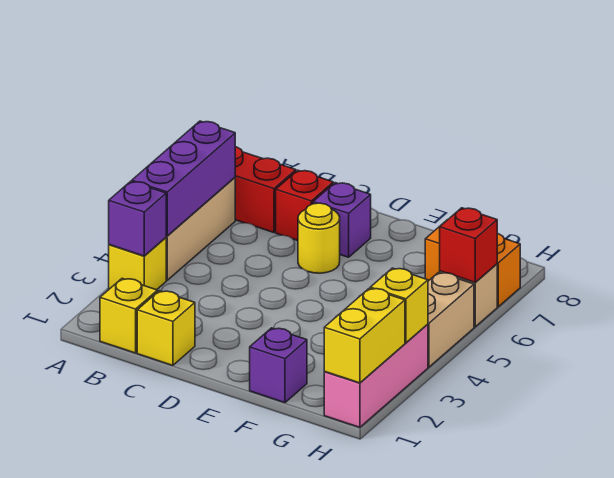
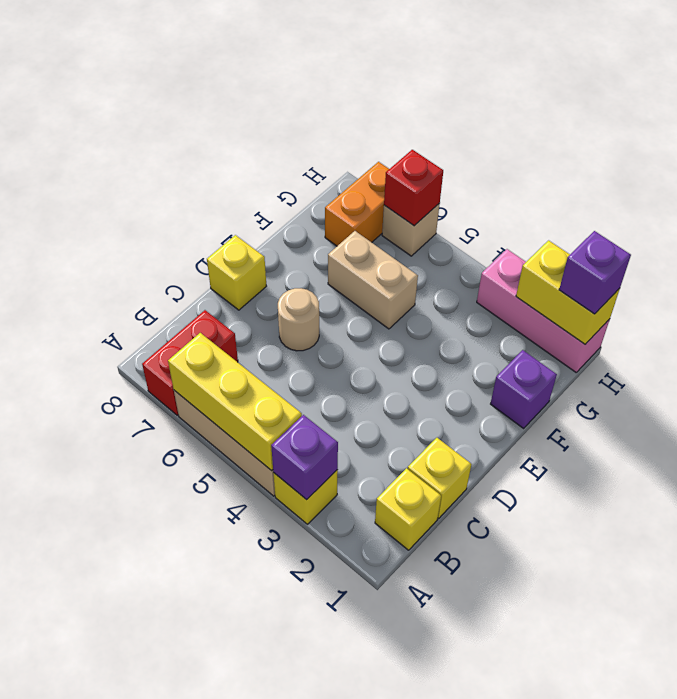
purple brick A4:A6 level 2 -> yellow brick A4:A6 level 2
red brick C7 level 1 -> none
yellow round brick D6 level 1 -> tan round brick D6 level 1
purple brick D7 level 1 -> purple brick H1 level 3
yellow brick H3 level 2 -> yellow brick D8 level 1
tan brick H4:H5 level 1 -> tan brick F5:F6 level 1

